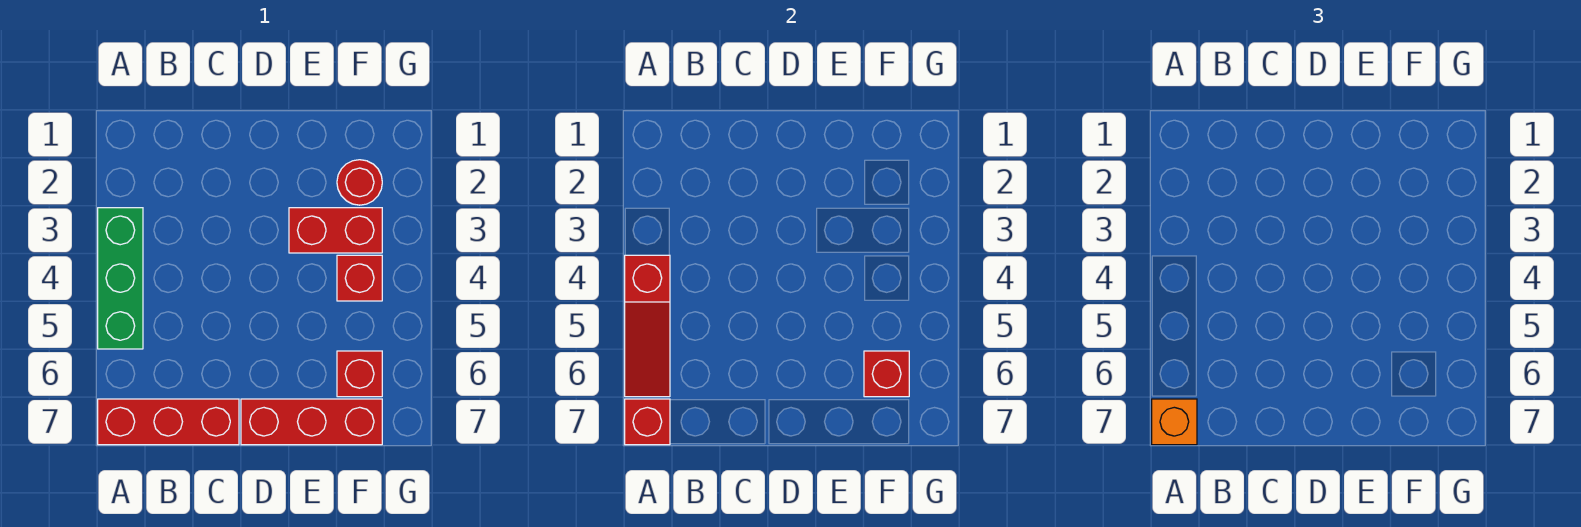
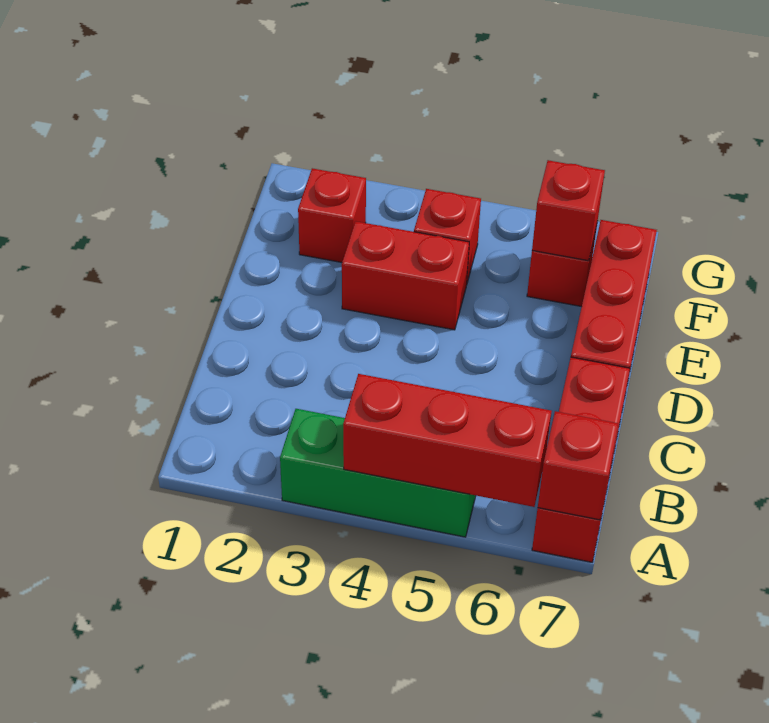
red slope A4:A6 level 2 top 4 -> red brick A4:A6 level 2
orange brick A7 level 3 -> none
red brick E3:F3 level 1 -> red brick E3:E4 level 1
red round brick F2 level 1 -> red brick F2 level 1

